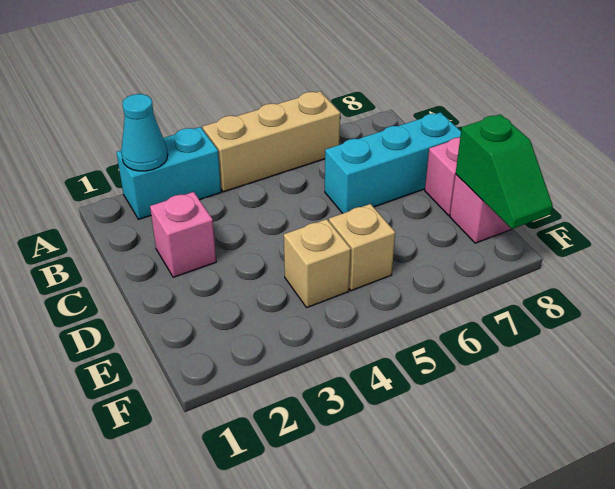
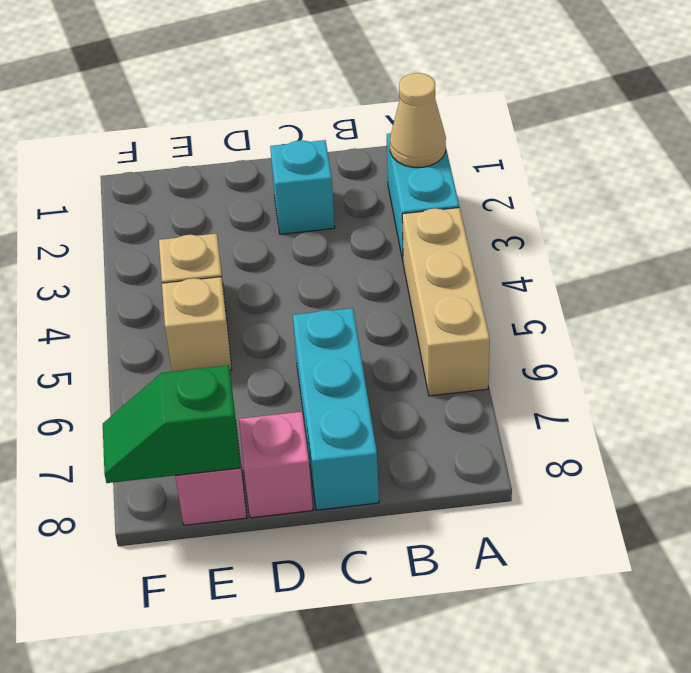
cyan cone A2 level 2 -> tan cone A2 level 2
pink brick C2 level 1 -> cyan brick C2 level 1

